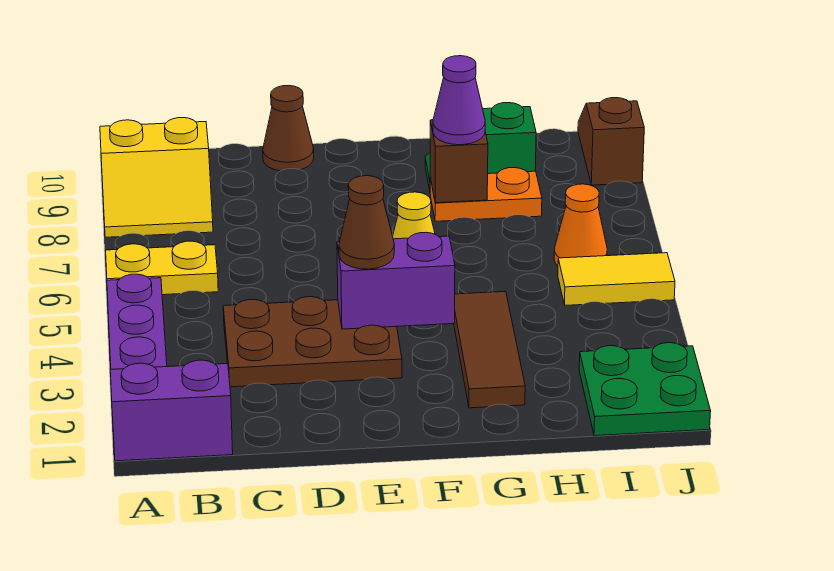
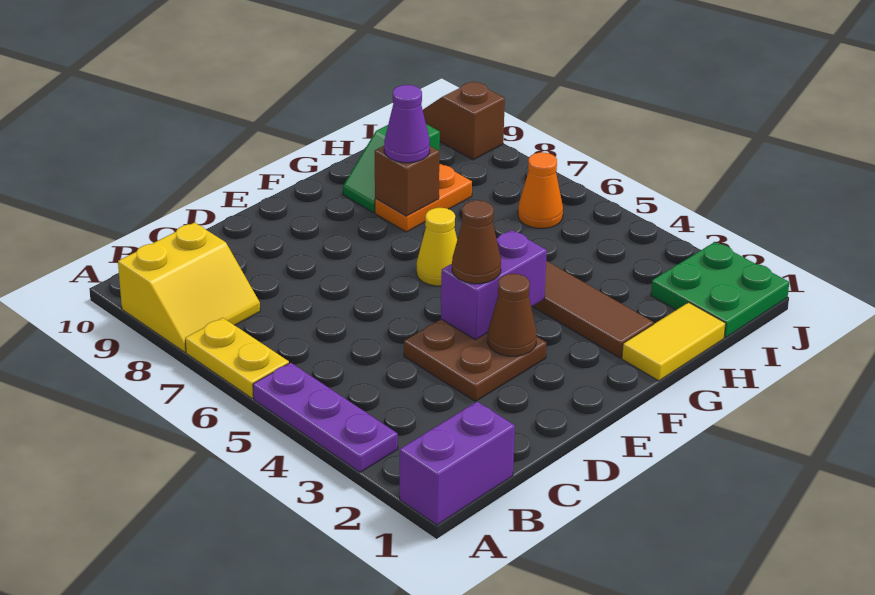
yellow plate A6:B6 level 1 -> yellow plate A6:A7 level 1
brown plate C3:E4 level 1 -> brown plate D3:E4 level 1
brown cone D10 level 1 -> brown cone E3 level 2
yellow tile I5:J5 level 1 -> yellow tile G1:H1 level 1

